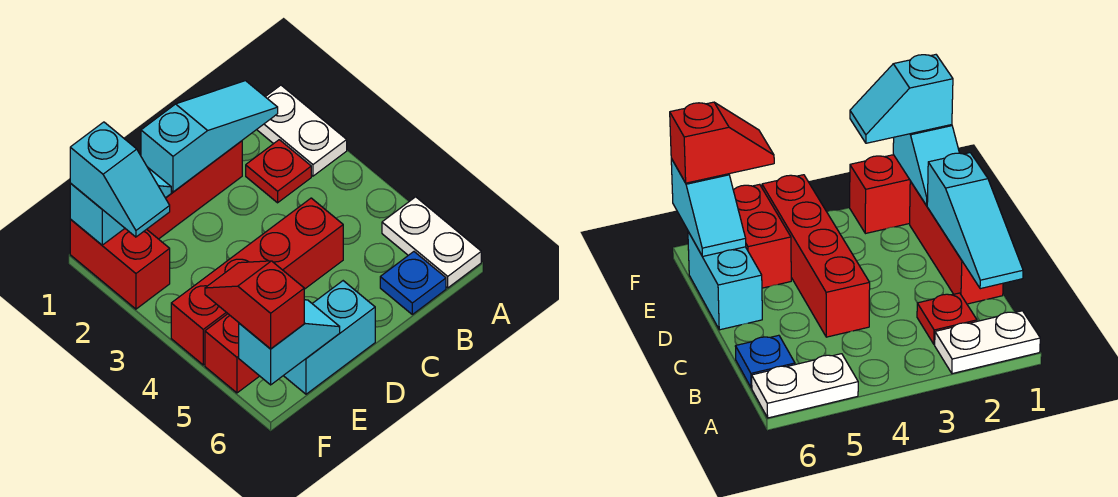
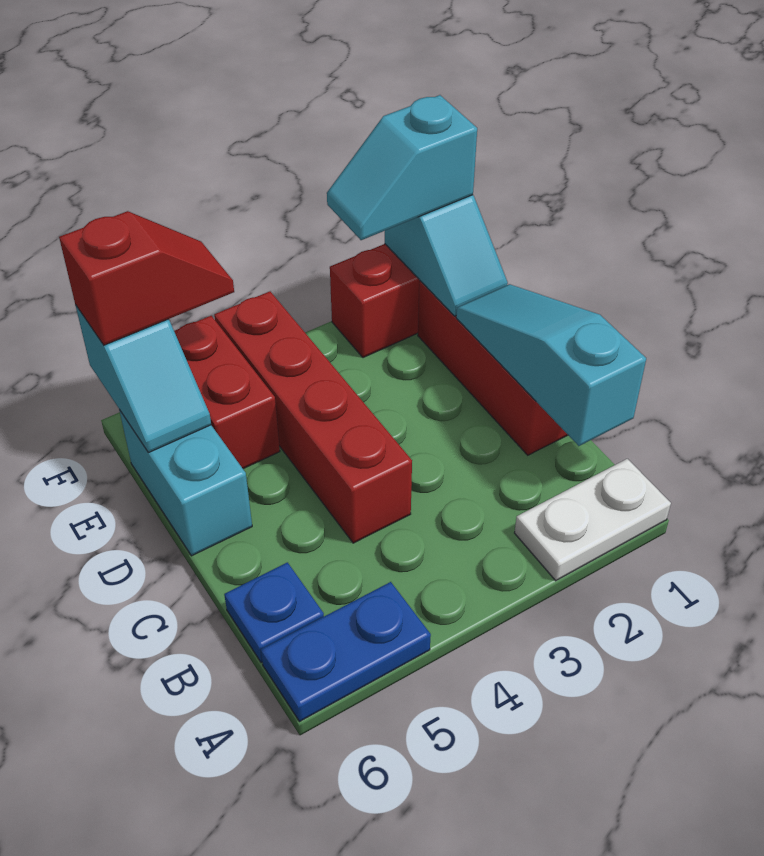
white plate A5:A6 level 1 -> blue plate A5:A6 level 1
cyan slope B1:D1 level 2 top D -> cyan slope B1:D1 level 2 top B
red plate B2 level 1 -> none

